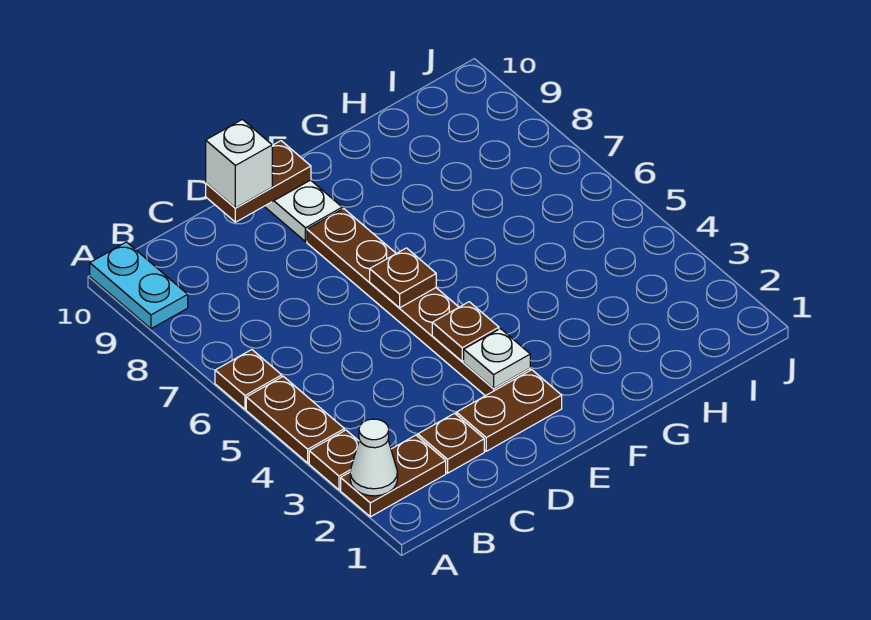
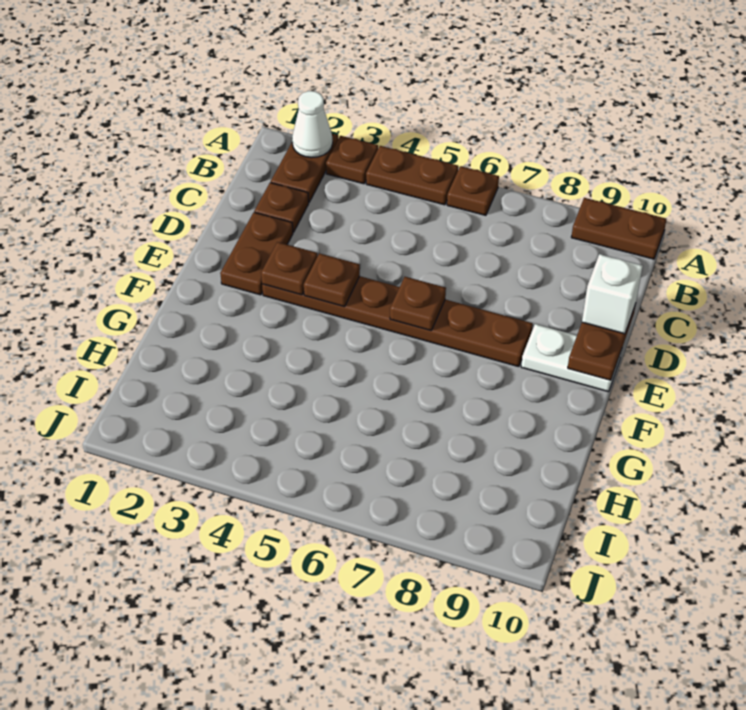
cyan plate A9:A10 level 1 -> brown plate A9:A10 level 1
white plate E3 level 2 -> brown plate E3 level 2

